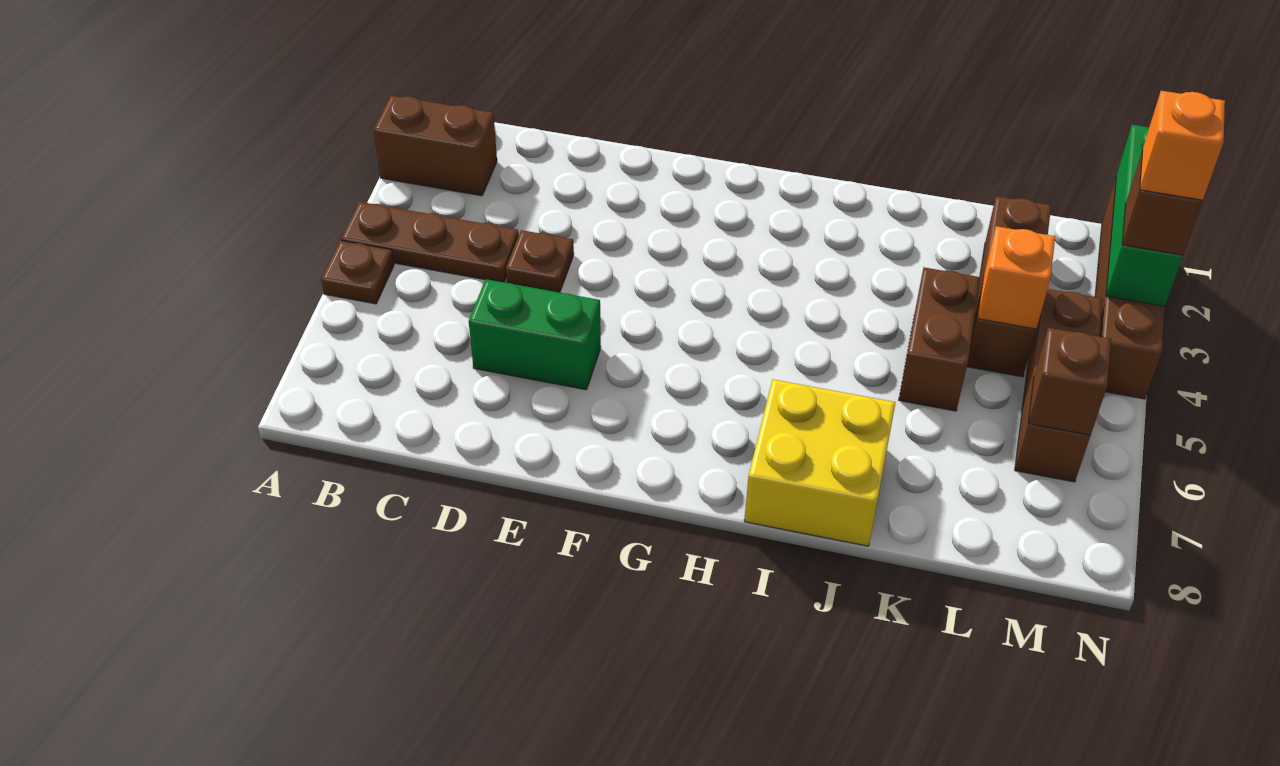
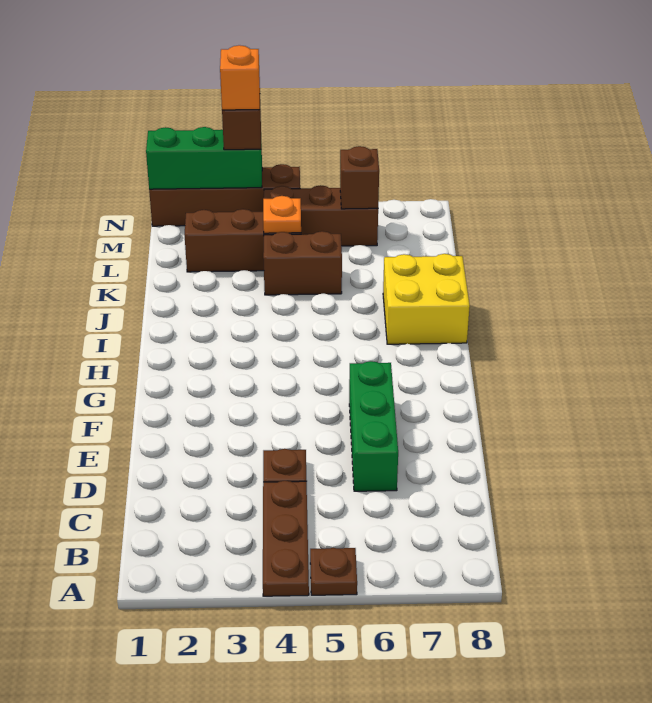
brown brick A2:B2 level 1 -> none
green brick D6:E6 level 1 -> green brick D6:F6 level 1
orange brick L4 level 2 -> orange plate L4 level 2

